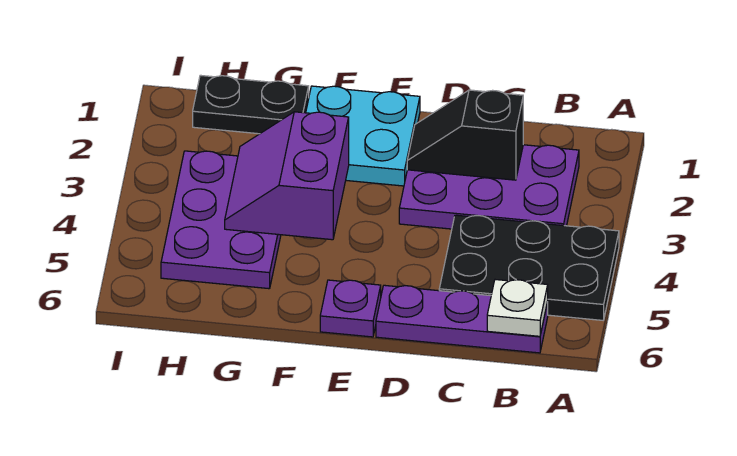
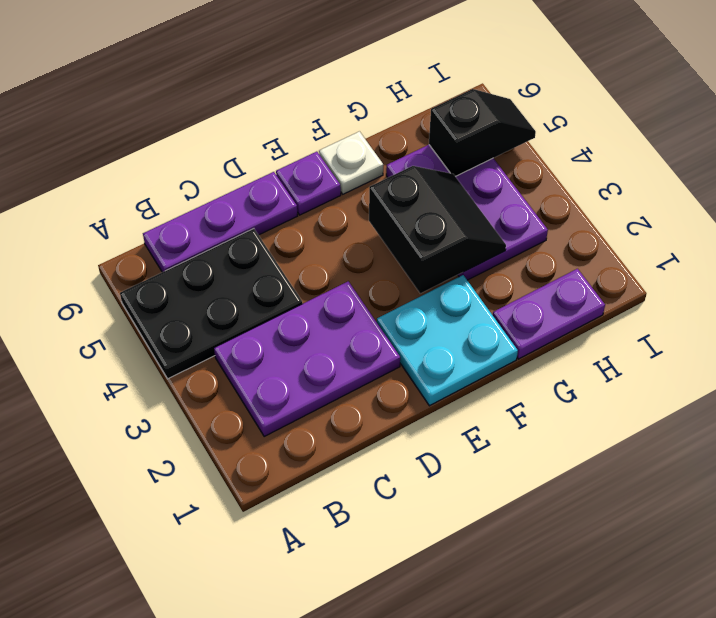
white plate B6 level 2 -> white plate F6 level 1
black slope C2:D2 level 2 top C -> black slope H5:I5 level 2 top H
purple slope F3:G4 level 2 top F -> black slope F3:G4 level 2 top F
black plate G1:H1 level 1 -> purple plate G1:H1 level 1

